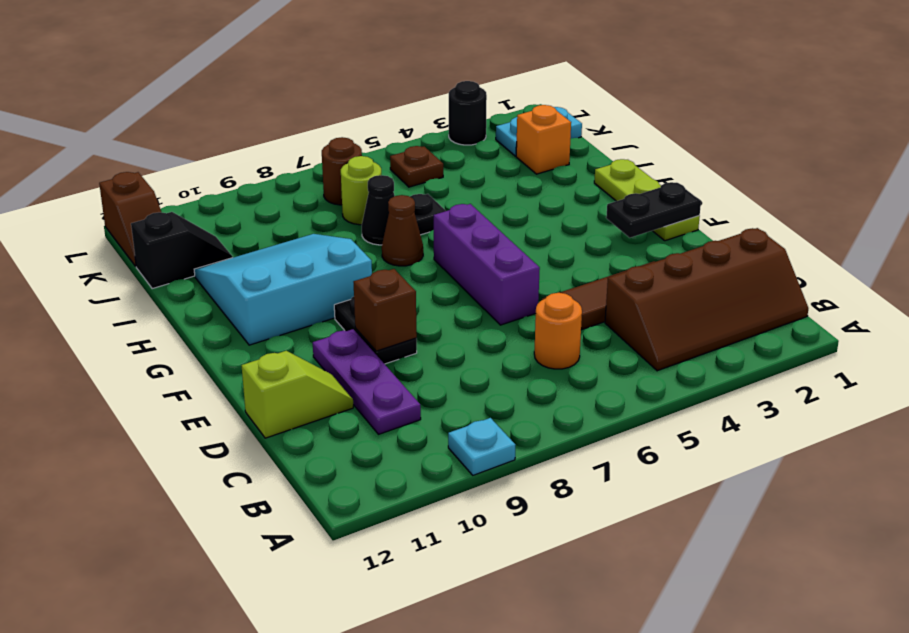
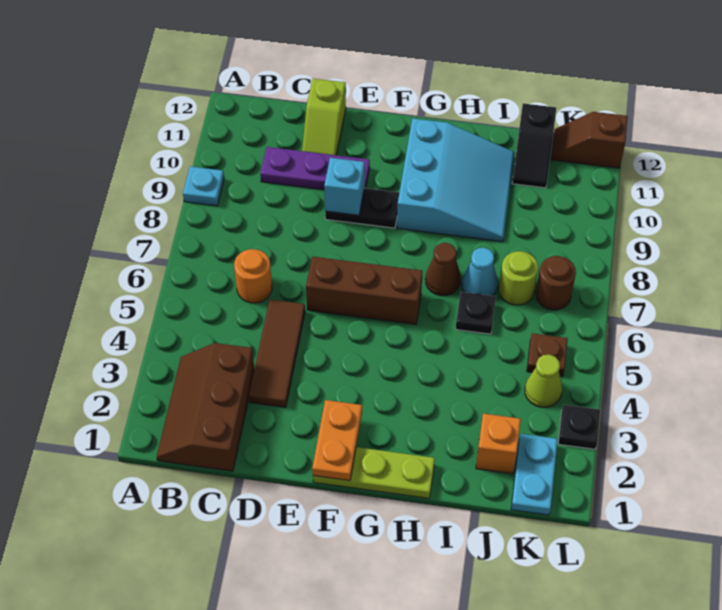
brown slope B1:C4 level 1 top C -> brown slope B1:C3 level 1 top C
purple brick E6:G6 level 1 -> brown brick E6:G6 level 1
brown brick E9 level 2 -> cyan brick E9 level 2
black plate F1:F2 level 2 -> orange plate F1:F2 level 2
black cone I7 level 1 -> cyan cone I7 level 1
none -> lime cone K4 level 1
black round brick L3 level 1 -> black plate L3 level 1

